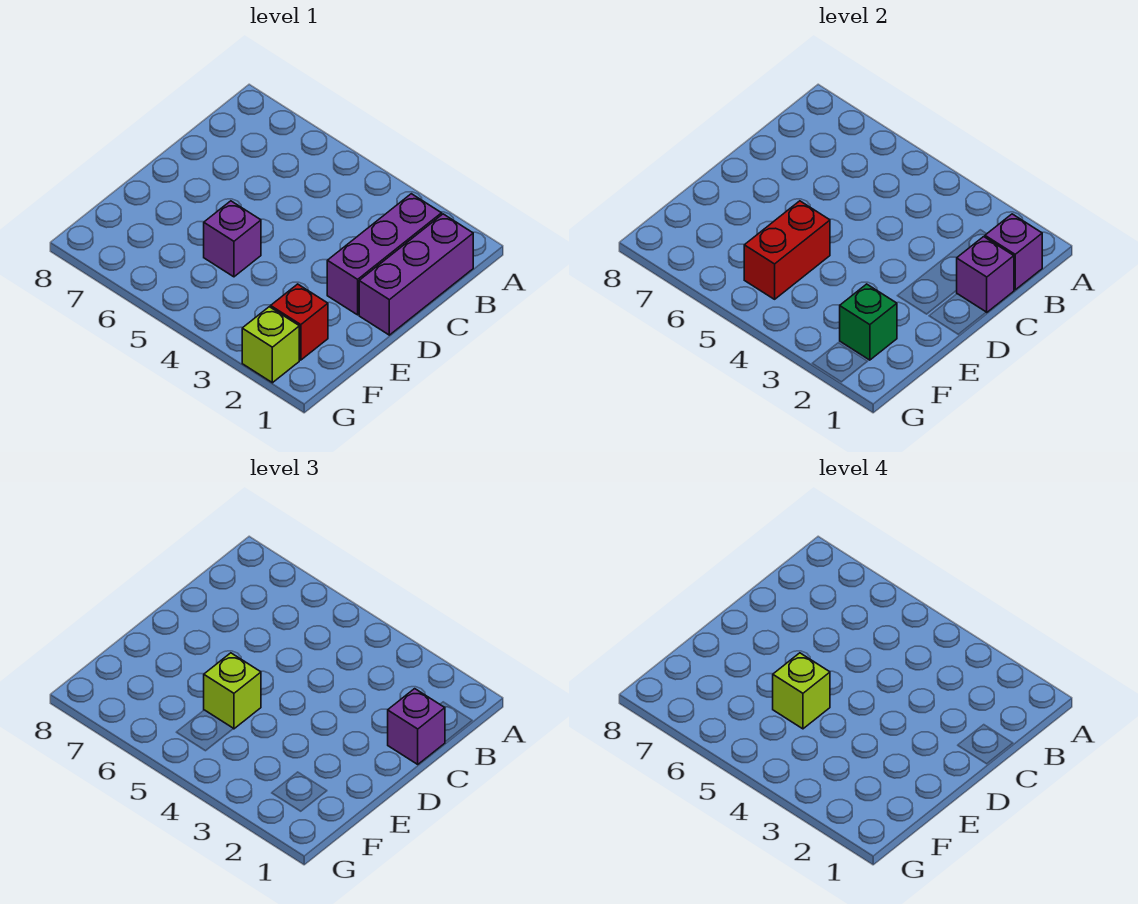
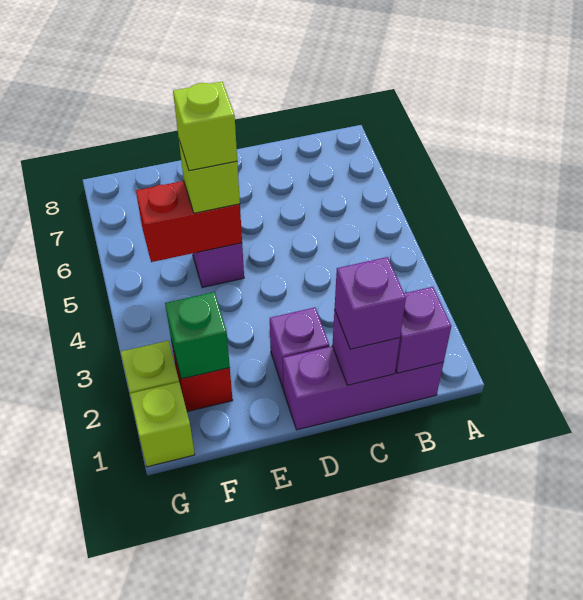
purple brick B2:D2 level 1 -> purple brick D2 level 1
none -> lime brick G1 level 1

